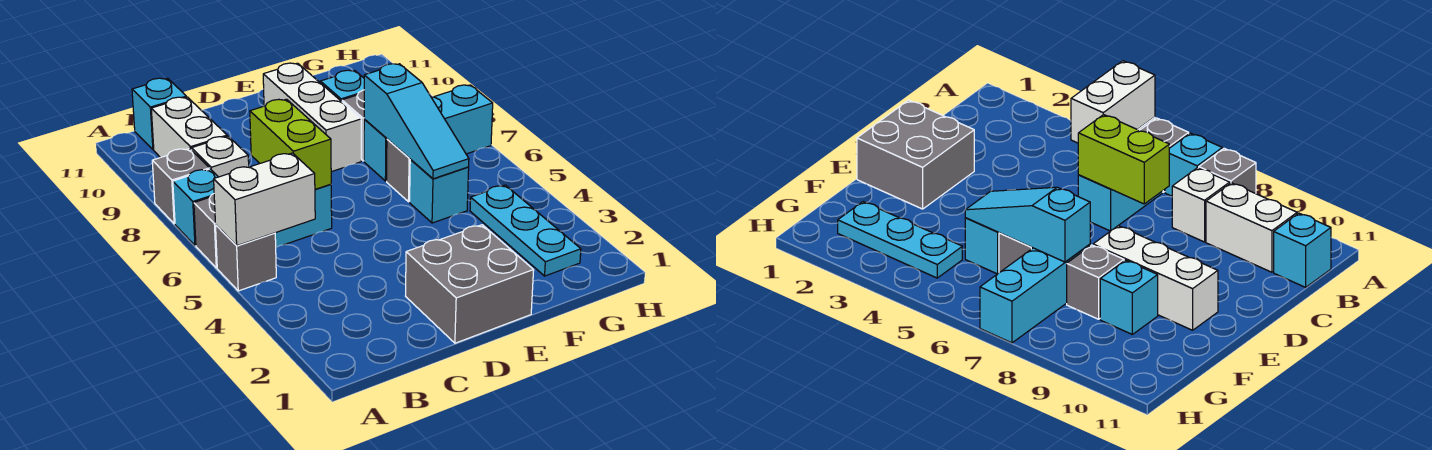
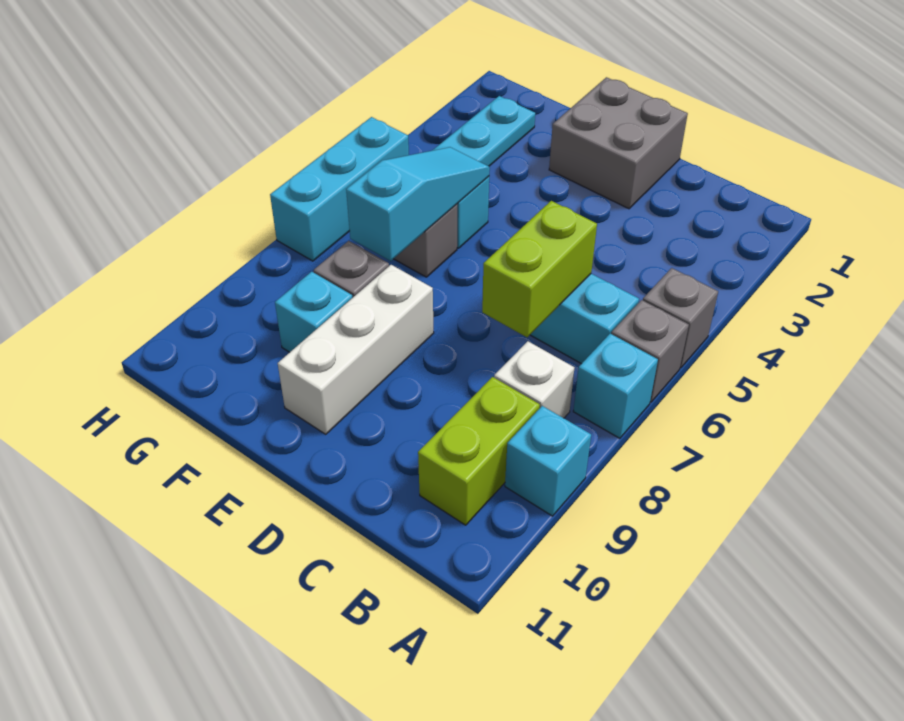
white brick A5:B5 level 2 -> none
grey brick A8 level 1 -> none
white brick B9:B10 level 1 -> lime brick B9:B10 level 1
cyan brick B11 level 1 -> cyan brick A9 level 1
cyan brick F7:H7 level 1 -> cyan brick H5:H7 level 1

